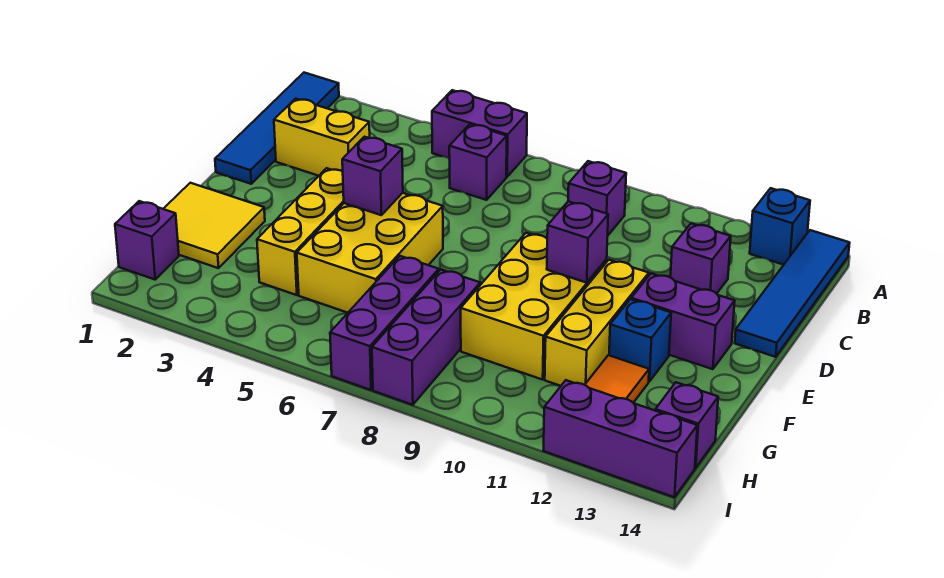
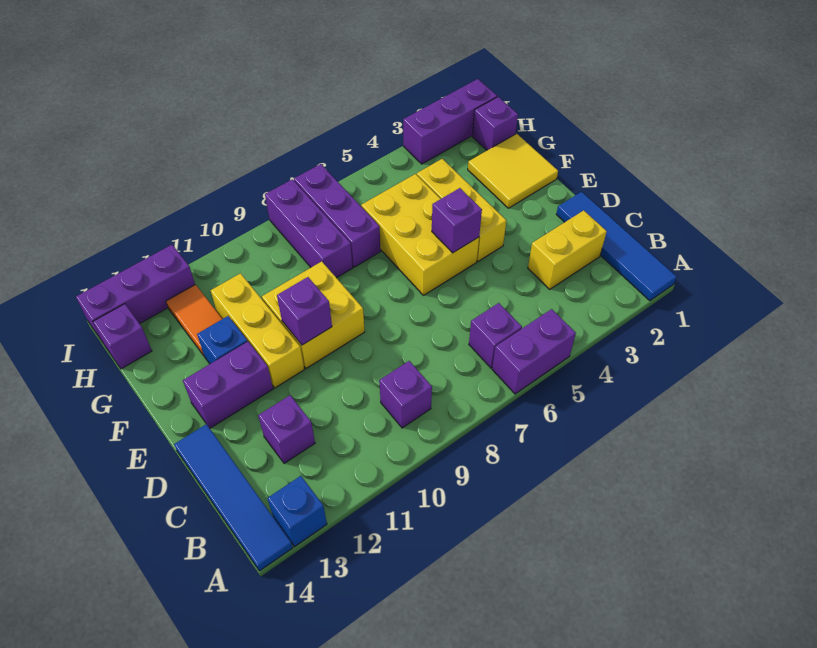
yellow brick E9:G10 level 1 -> yellow brick E9:F10 level 1
none -> purple brick I1:I3 level 1

